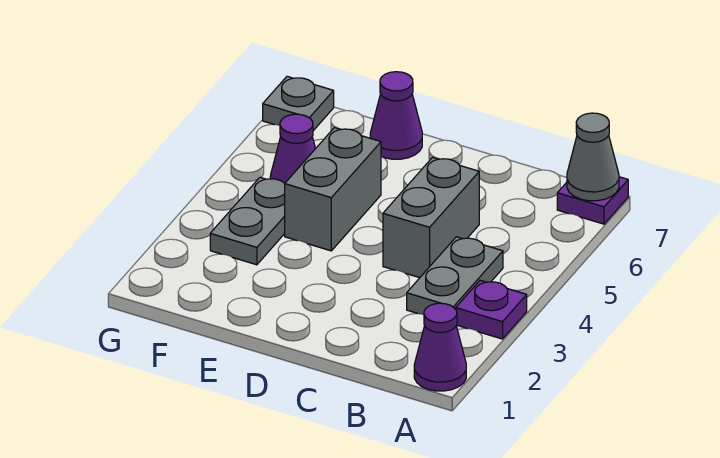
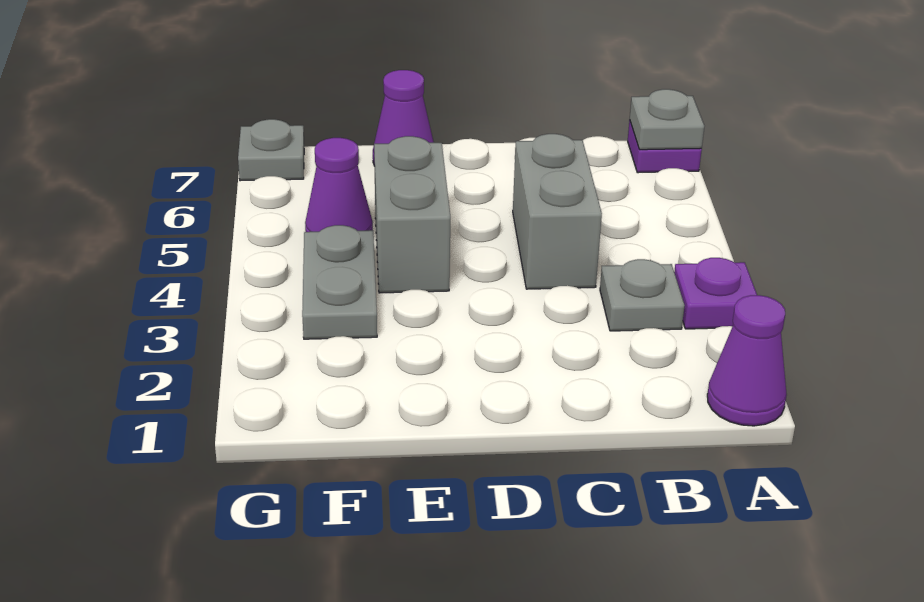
grey cone A7 level 2 -> grey plate A7 level 2
grey plate B3:B4 level 1 -> grey plate B3 level 1

